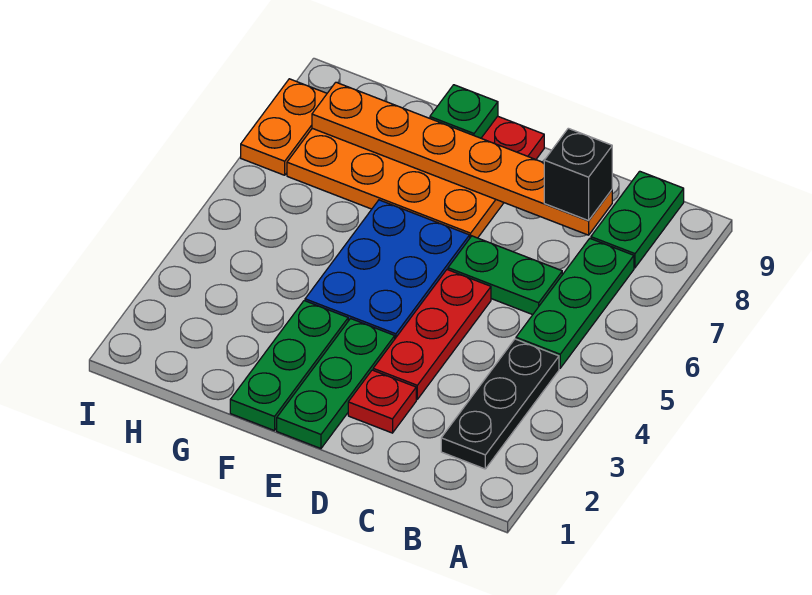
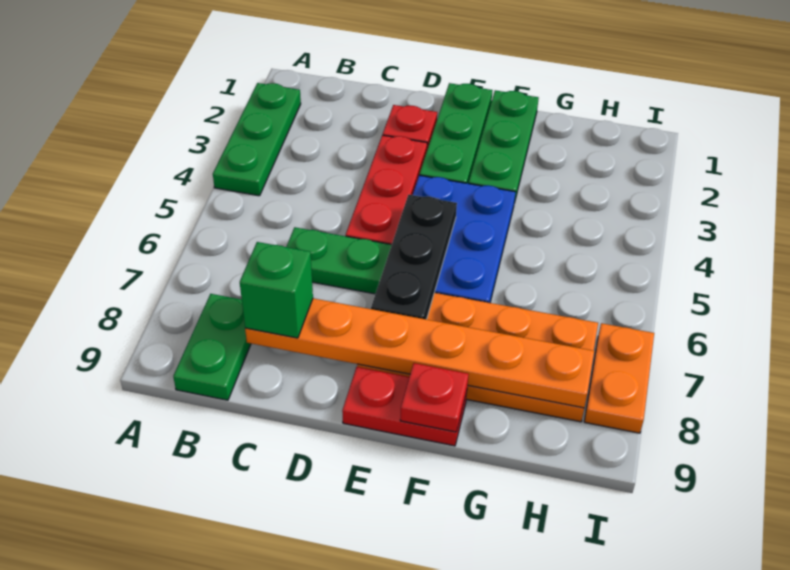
black plate B2:B4 level 1 -> black plate E5:E7 level 2
green plate B5:B7 level 1 -> green plate A2:A4 level 1
black brick C8 level 3 -> green brick C8 level 3
green plate F9 level 2 -> red plate F9 level 2

